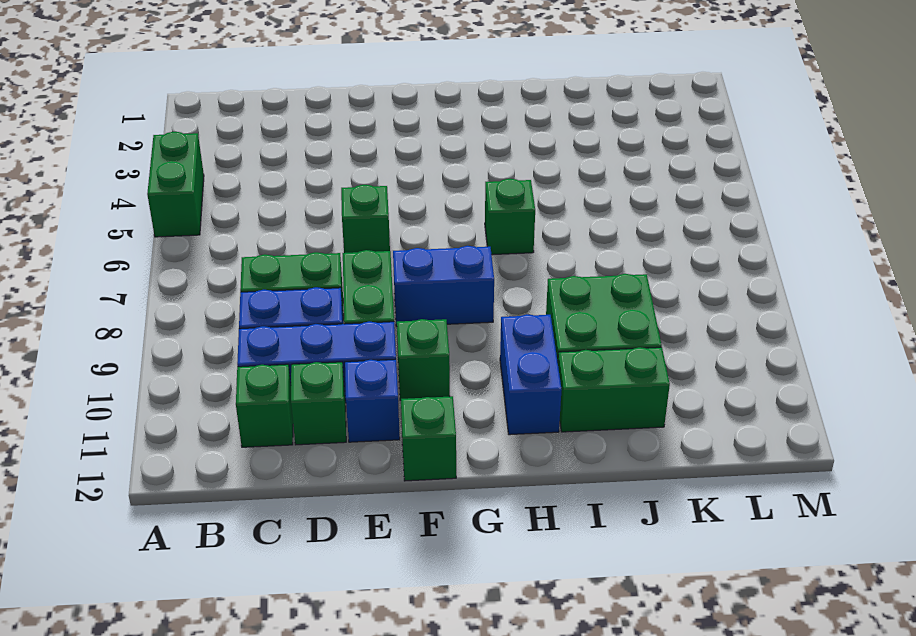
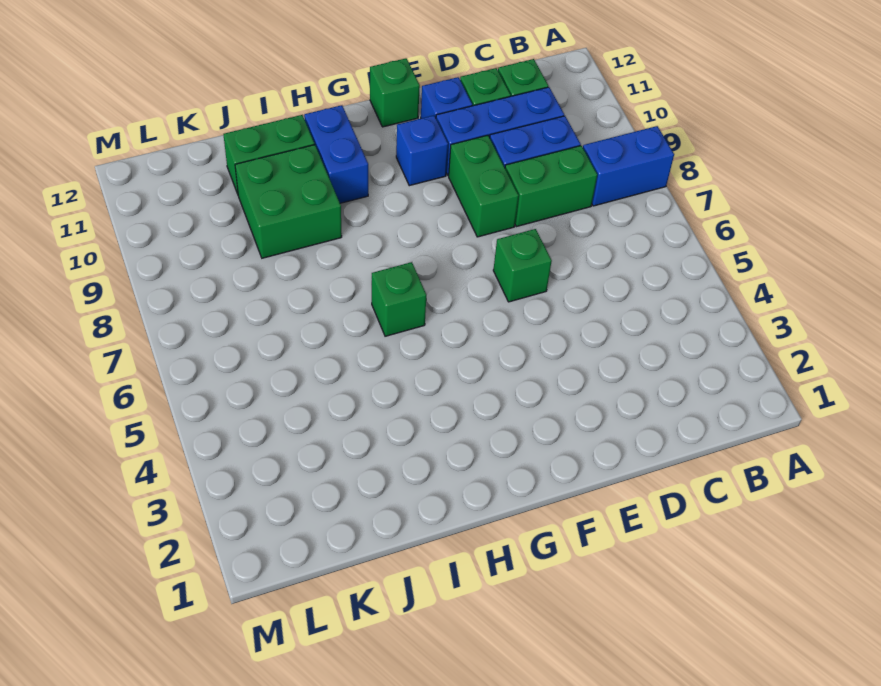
green brick A4:A5 level 1 -> none
blue brick F8:G8 level 1 -> blue brick A8:B8 level 1
green brick F10 level 1 -> blue brick F10 level 1

